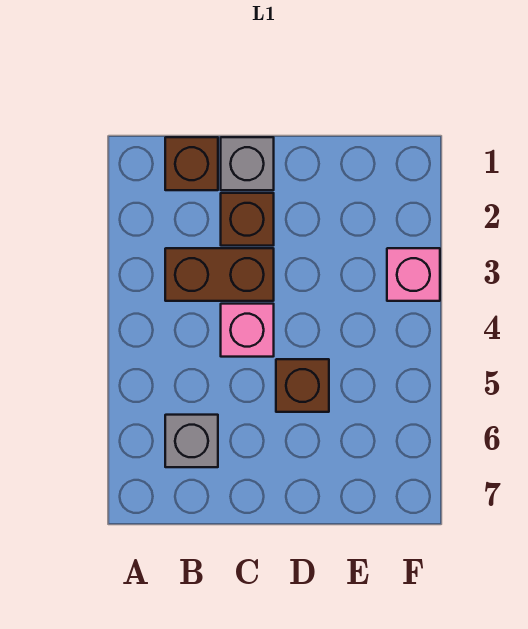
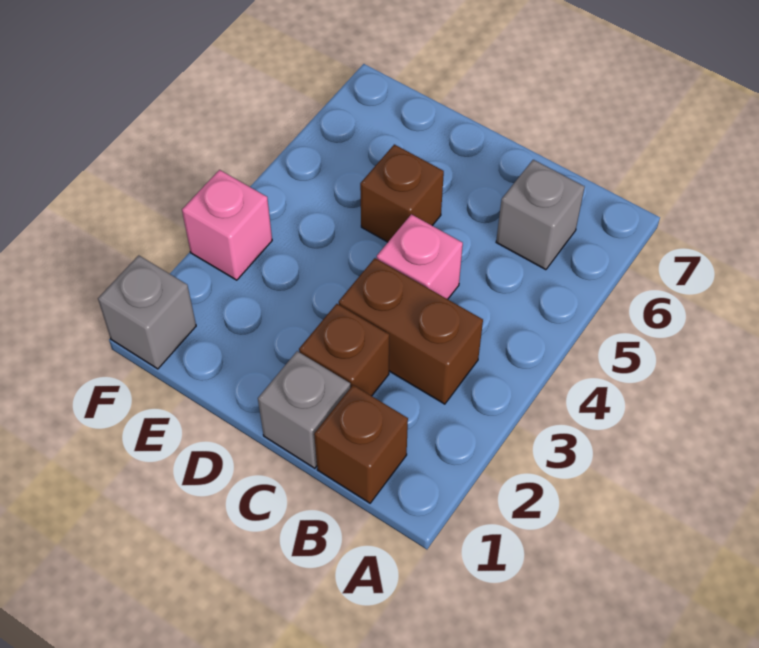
none -> grey brick F1 level 1

